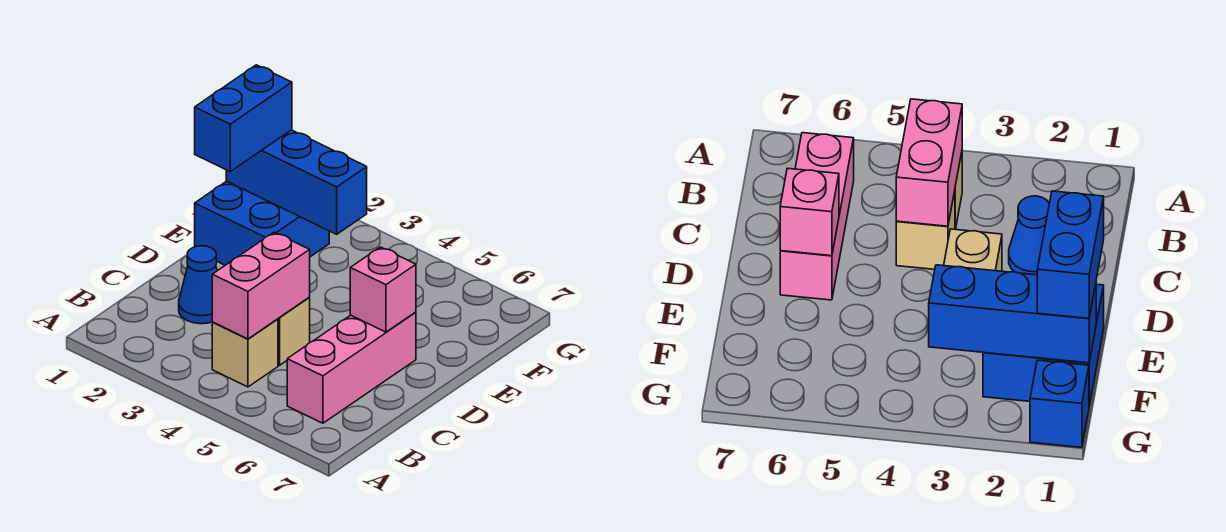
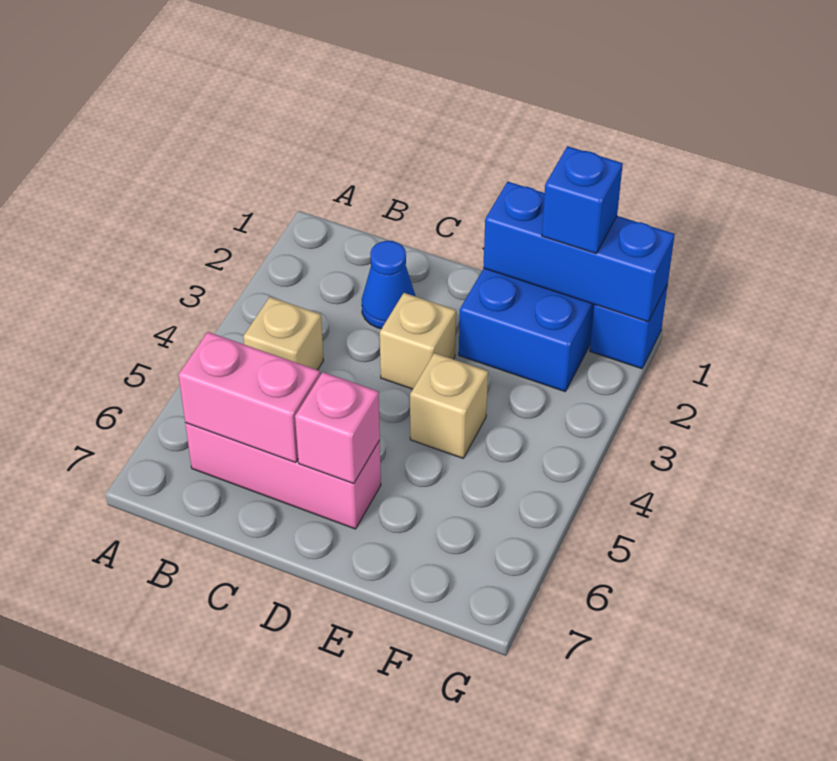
pink brick B4:C4 level 2 -> pink brick B6:C6 level 2
tan brick C4 level 1 -> tan brick E4 level 1
blue brick E1:F1 level 3 -> blue brick F1 level 3
blue brick F1:F3 level 2 -> blue brick E1:G1 level 2

